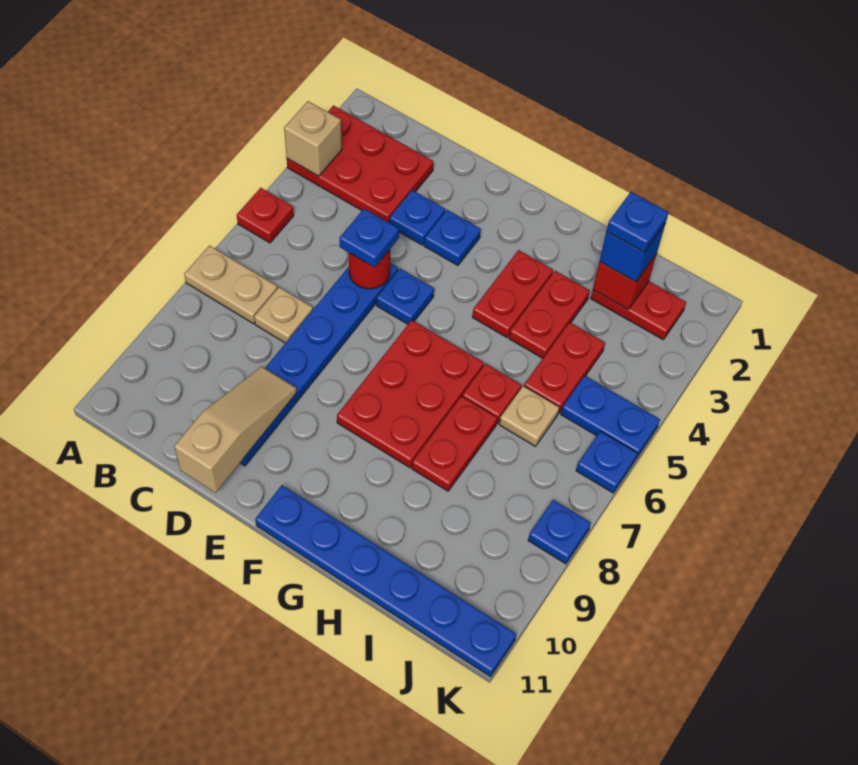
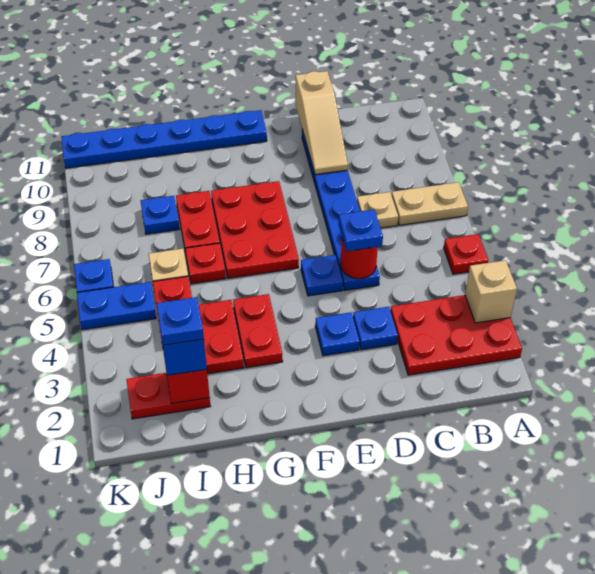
blue plate K8 level 1 -> blue plate I8 level 1

